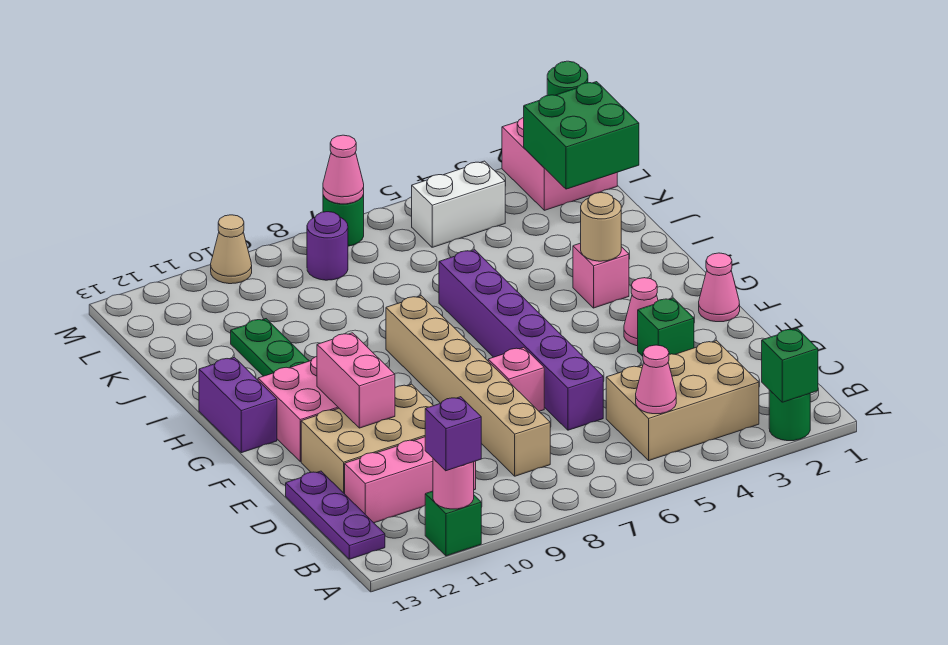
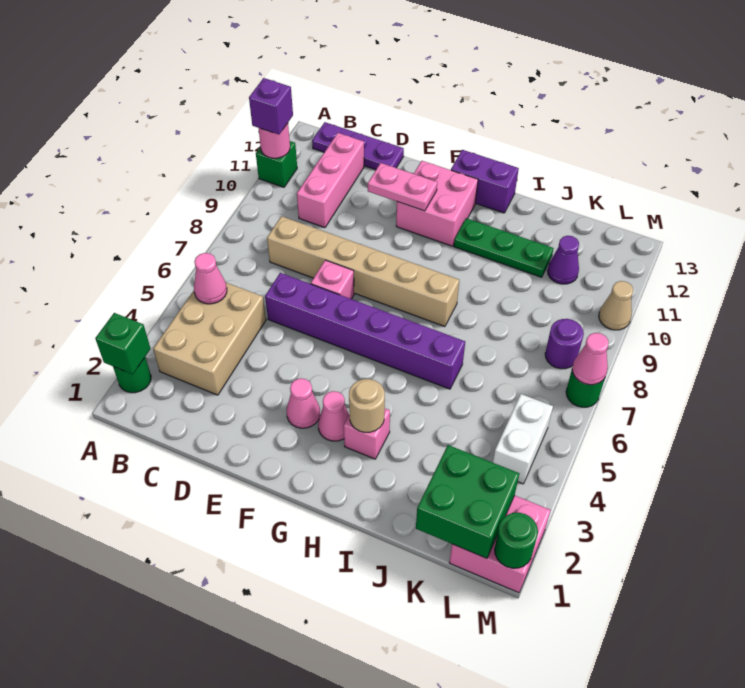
tan brick D10:E12 level 1 -> none
green brick E3 level 1 -> none
pink brick E11:F11 level 2 -> pink plate E11:F11 level 2
pink cone F1 level 1 -> pink cone G3 level 1
none -> purple cone K11 level 1

